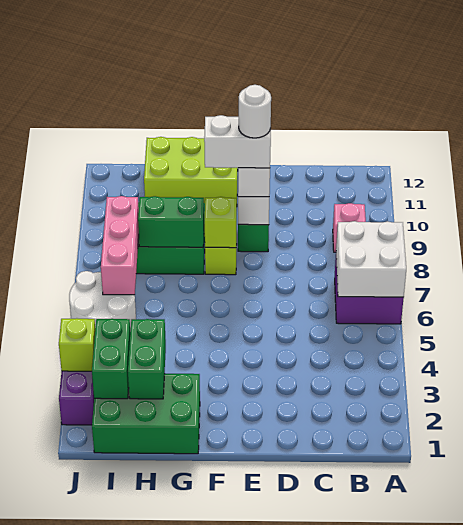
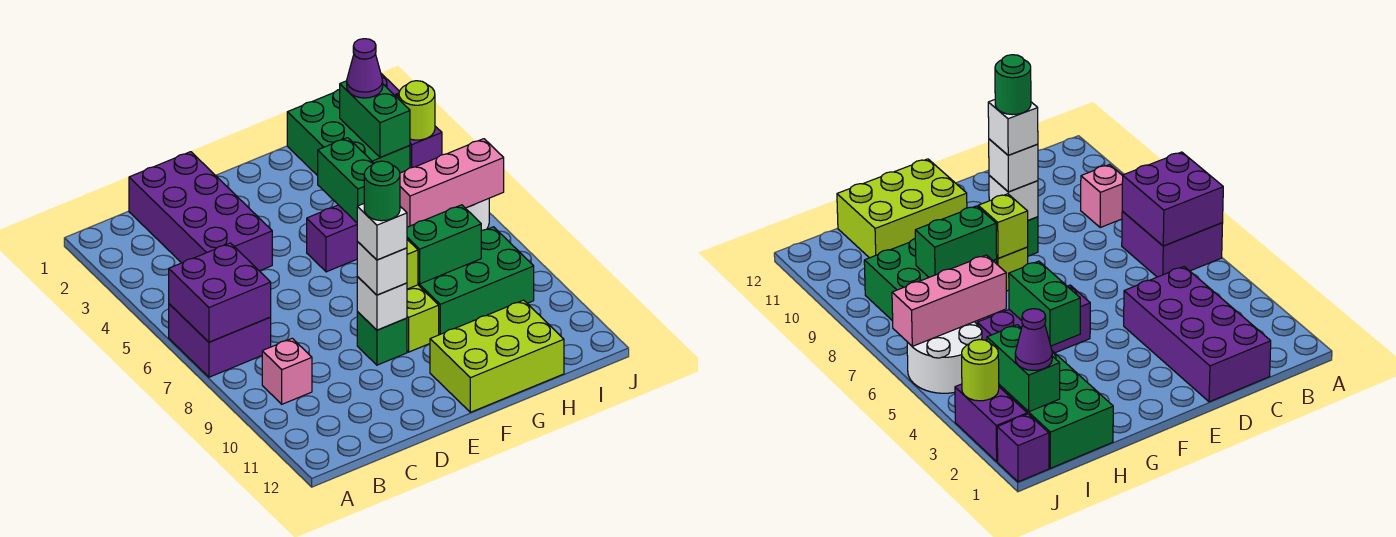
white brick A6:B7 level 2 -> purple brick A6:B7 level 2
none -> purple brick C1:D4 level 1
white brick E9:F9 level 4 -> white brick E9 level 4
white round brick E9 level 5 -> green round brick E9 level 5
none -> purple brick F5:H5 level 1
green brick G1:I2 level 1 -> green brick H1:I3 level 1
green brick H2:H3 level 2 -> green brick G4:G5 level 2
none -> purple cone I2 level 3
pink brick I6:I8 level 2 -> pink brick H6:J6 level 2
none -> purple brick J1 level 1
lime brick J3 level 2 -> lime round brick J3 level 2

